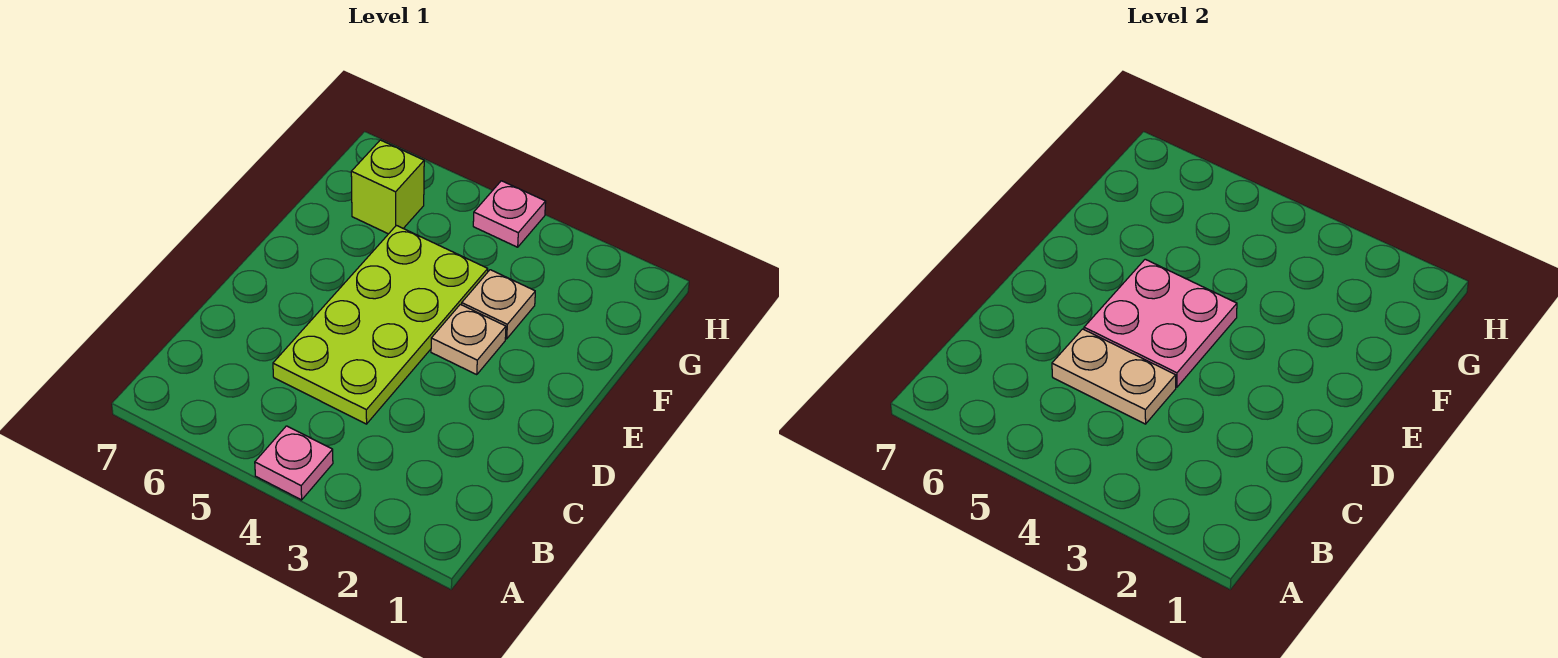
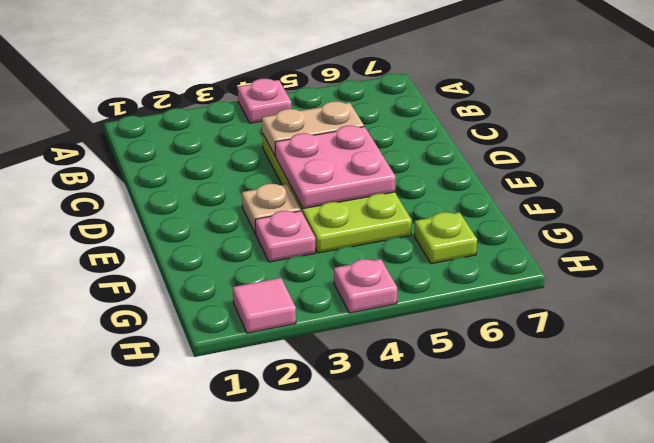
tan plate F3 level 1 -> pink plate F3 level 1
lime brick G6 level 1 -> lime plate G6 level 1
none -> pink tile H2 level 1

